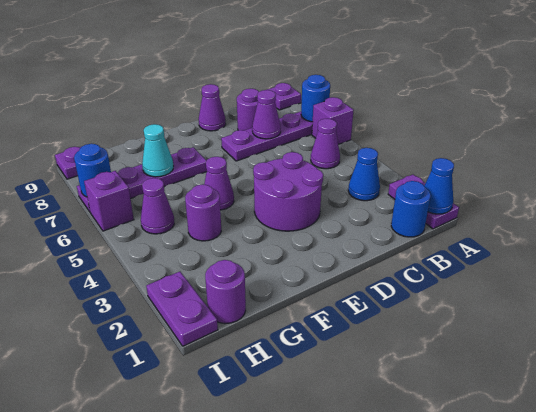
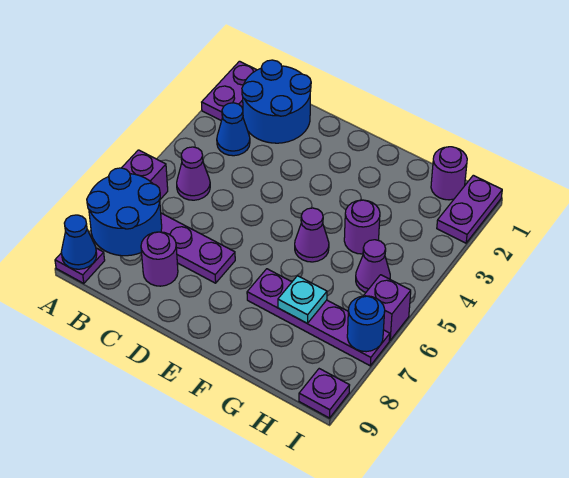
blue cone A1 level 2 -> blue cone A9 level 2
blue round brick A7 level 2 -> blue round brick A7:B8 level 2
blue round brick B1 level 1 -> blue round brick B1:C2 level 1
purple cone C7 level 2 -> none
purple round brick D3:E4 level 1 -> none
purple cone D9 level 1 -> none
cyan cone G7 level 2 -> cyan plate G7 level 2

